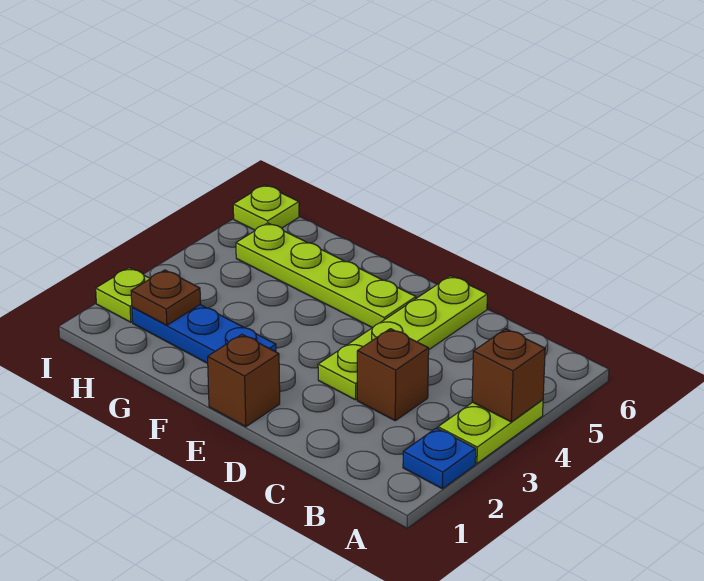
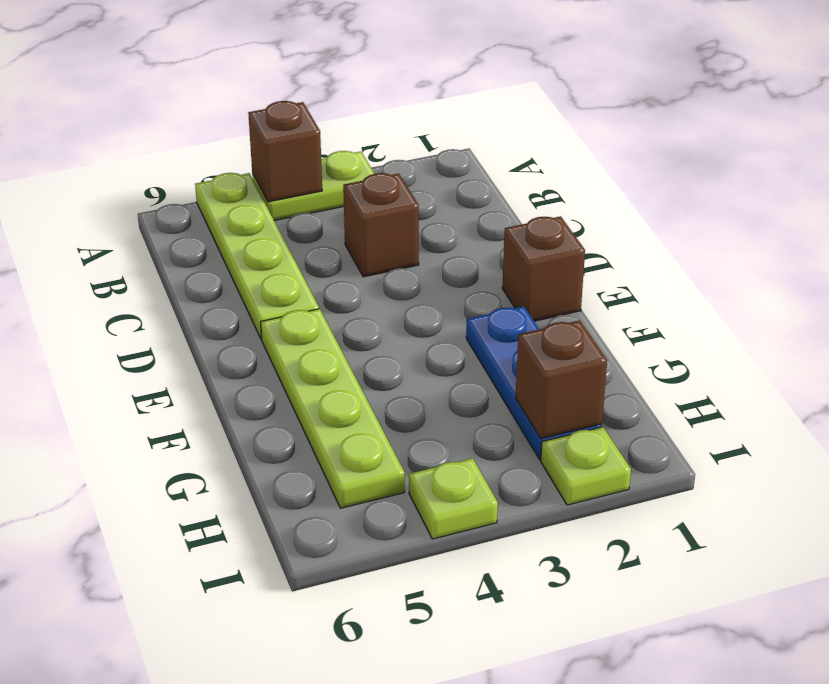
blue plate A2 level 1 -> none
lime plate D3:D6 level 1 -> lime plate A5:D5 level 1
brown plate H2 level 2 -> brown brick H2 level 2
lime plate I6 level 1 -> lime plate I4 level 1

